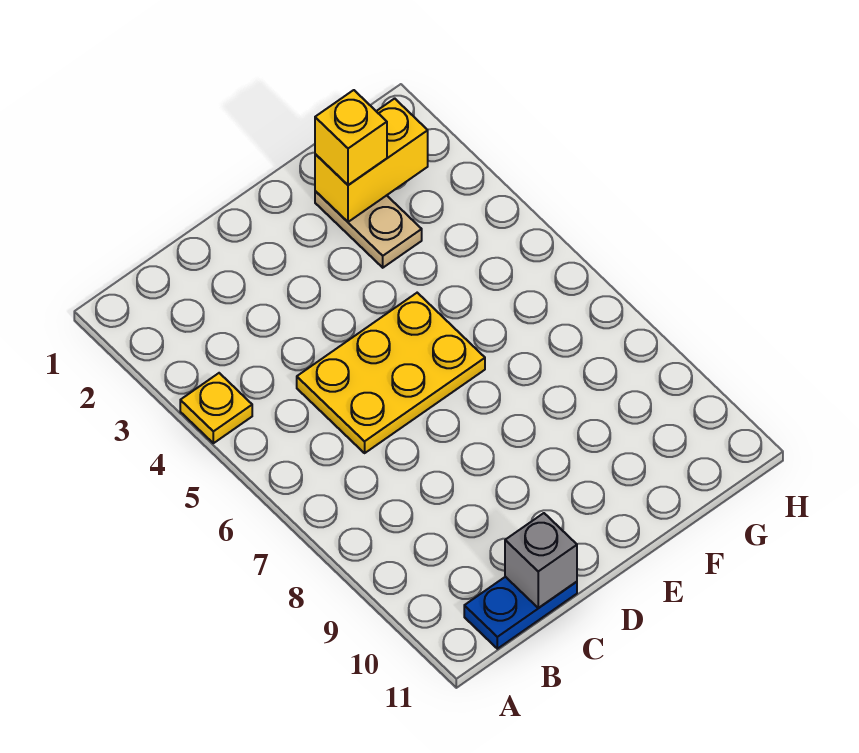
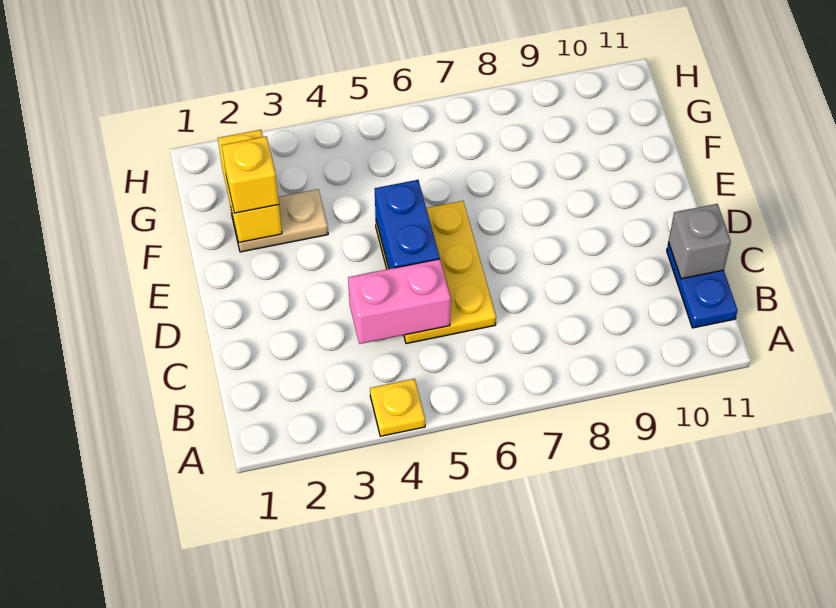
none -> pink brick C4:C5 level 2
none -> blue brick D5:E5 level 2

